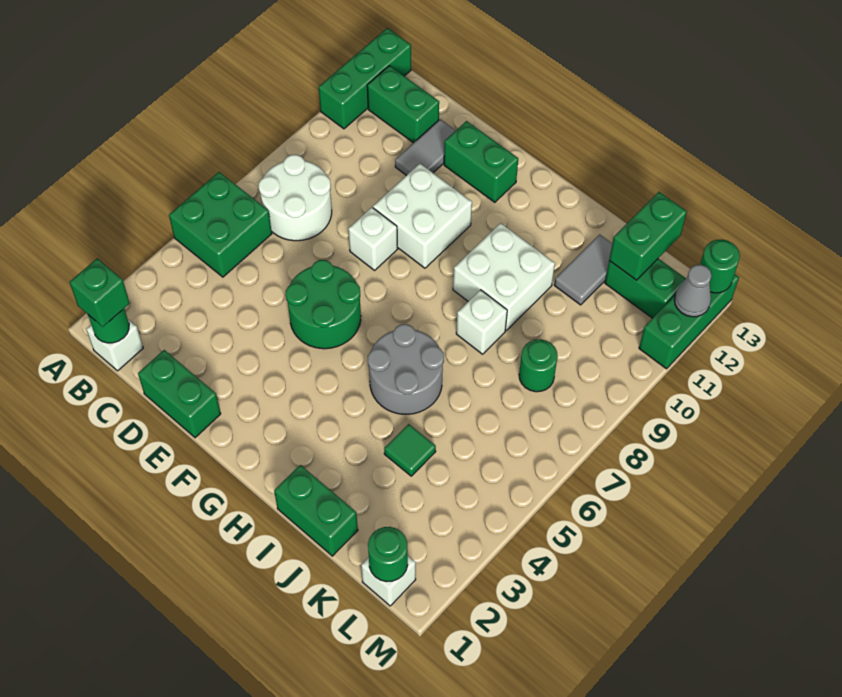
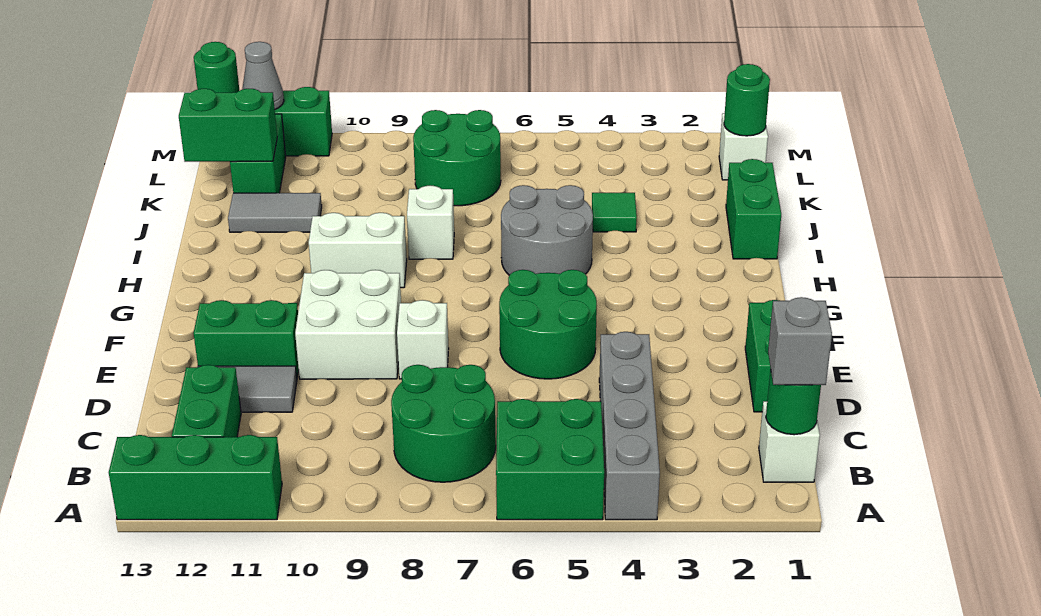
none -> grey brick A4:D4 level 1
green brick B1 level 3 -> grey brick B1 level 3
white round brick B7:C8 level 1 -> green round brick B7:C8 level 1
green brick E12:F12 level 1 -> green brick E11:E12 level 1
white brick H9:I10 level 1 -> white brick H9:H10 level 1
green round brick K8 level 1 -> green round brick K7:L8 level 1

